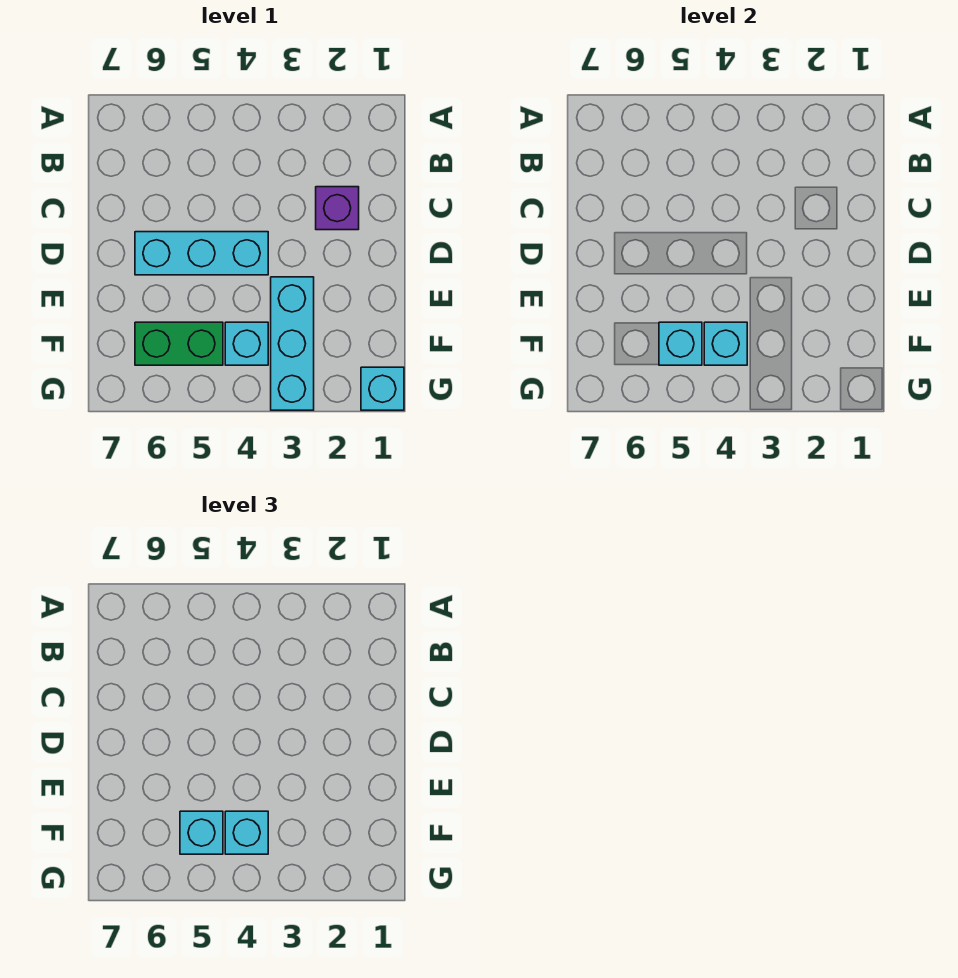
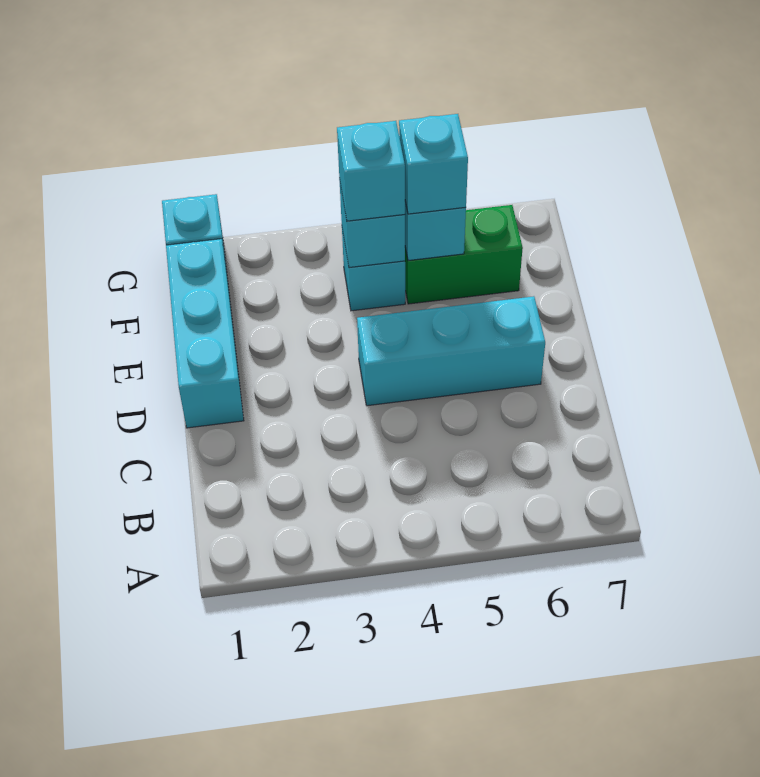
purple brick C2 level 1 -> none
cyan brick E3:G3 level 1 -> cyan brick D1:F1 level 1

